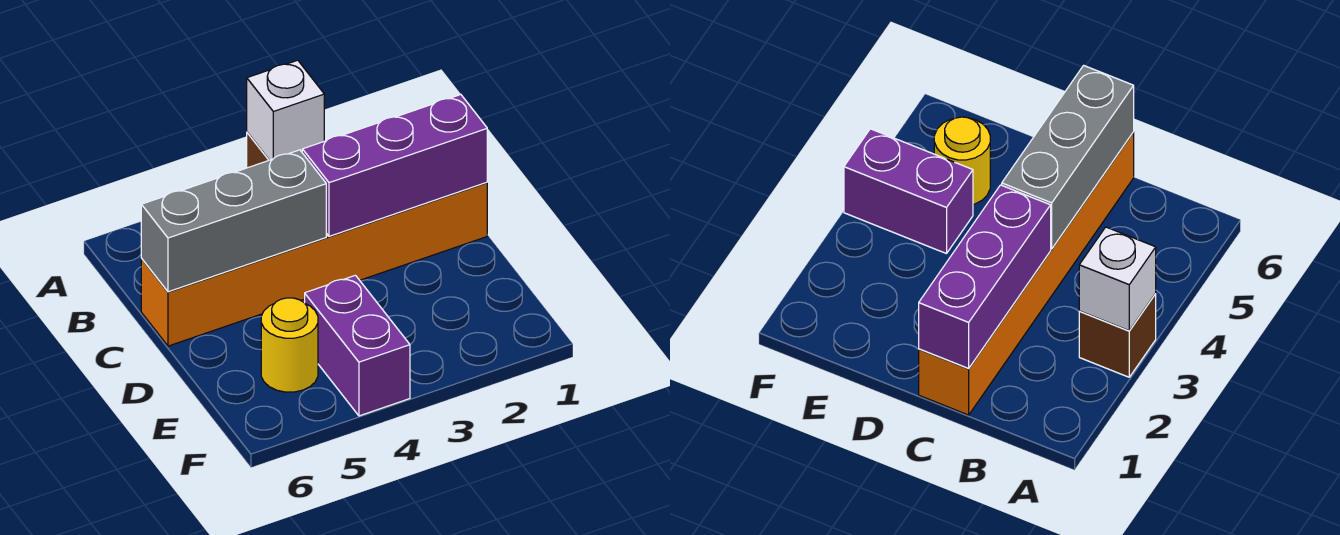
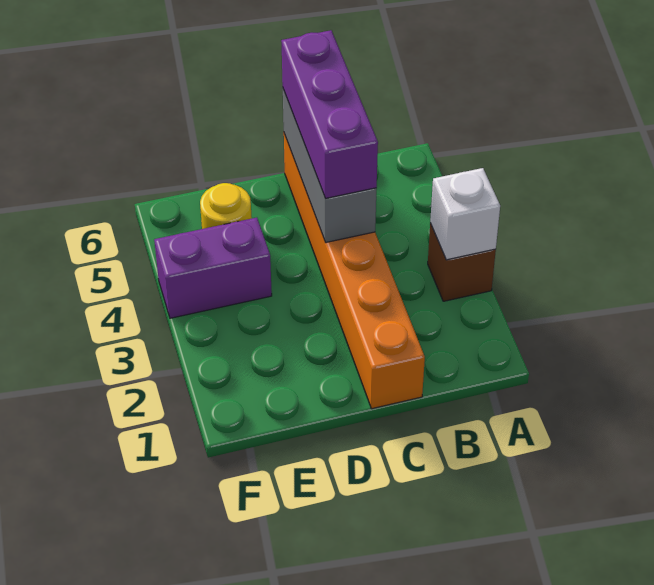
purple brick C1:C3 level 2 -> purple brick C4:C6 level 3

